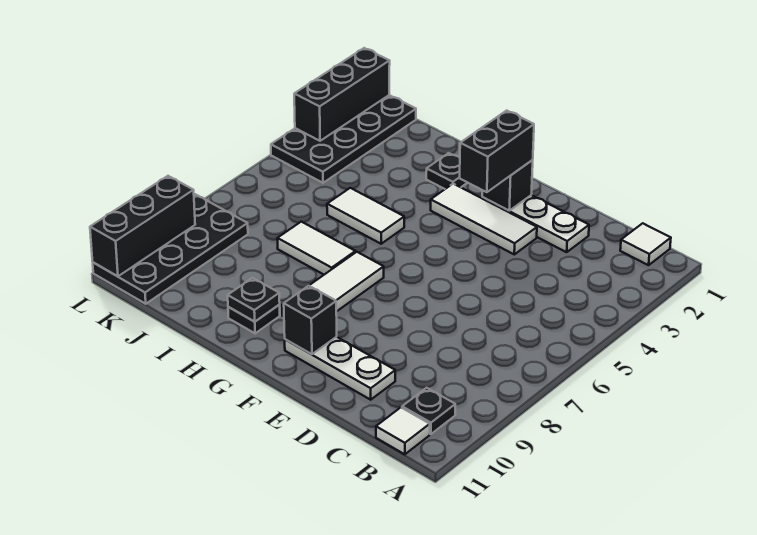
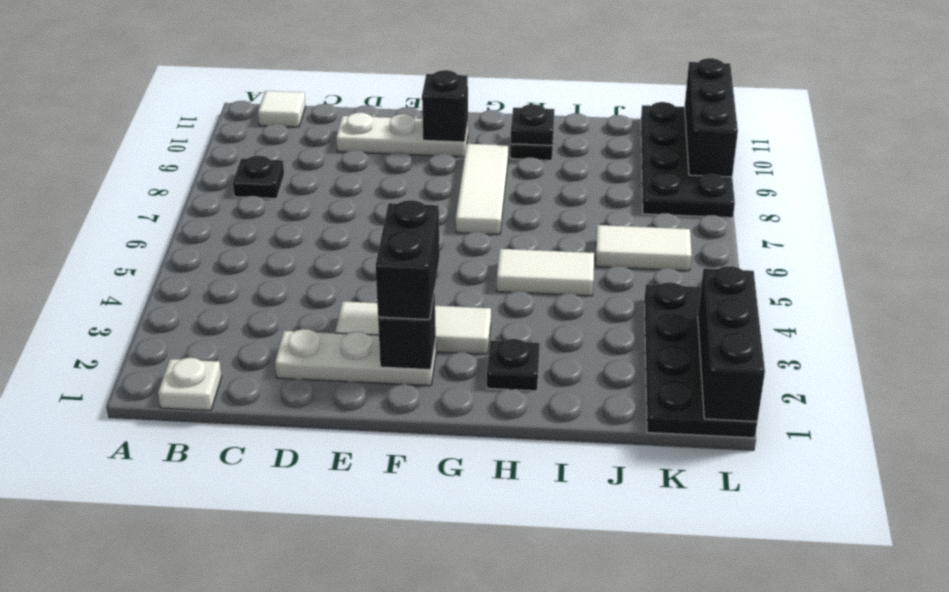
white tile B1 level 1 -> white plate B1 level 1
black plate B10 level 1 -> black plate B8 level 1
white tile H7:I7 level 1 -> white tile J6:K6 level 1

